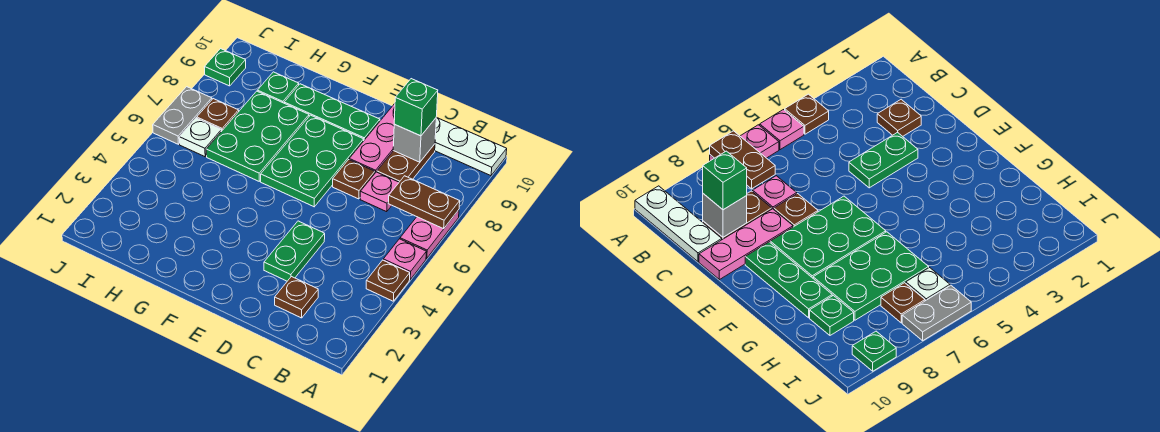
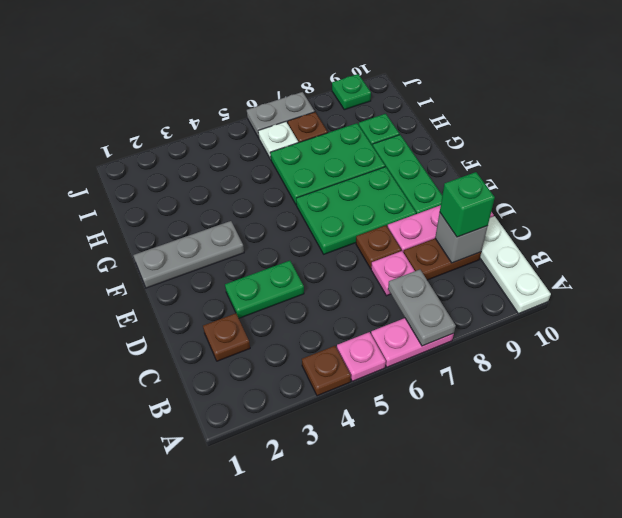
brown plate A7:B7 level 2 -> grey plate A7:B7 level 2
none -> grey plate F1:F3 level 1

